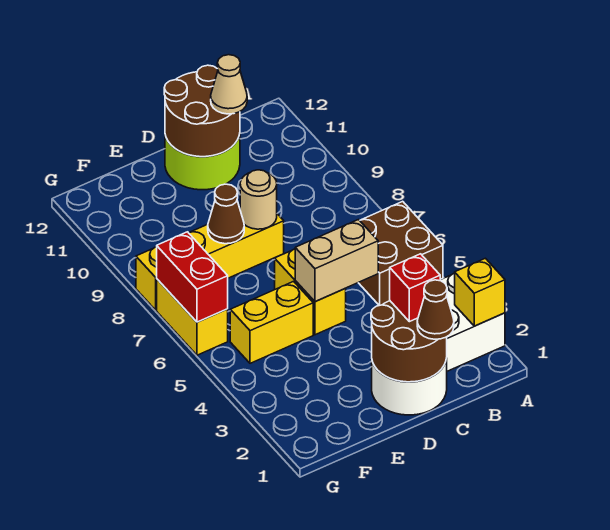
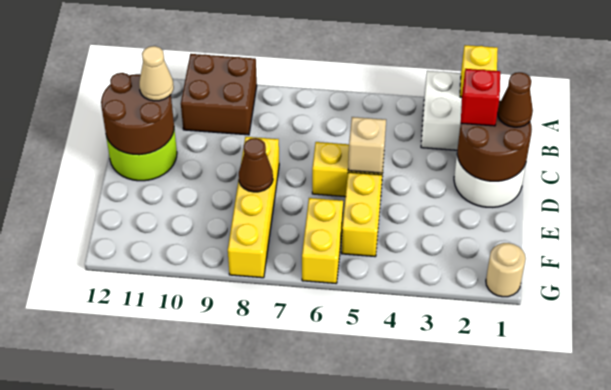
brown brick A5:B6 level 1 -> brown brick A9:B10 level 1
tan brick C5:D5 level 2 -> tan brick D5 level 2
tan round brick D8 level 2 -> tan round brick G1 level 1
yellow brick G6:G7 level 1 -> yellow brick F6:G6 level 1
red brick G6:G7 level 2 -> none

